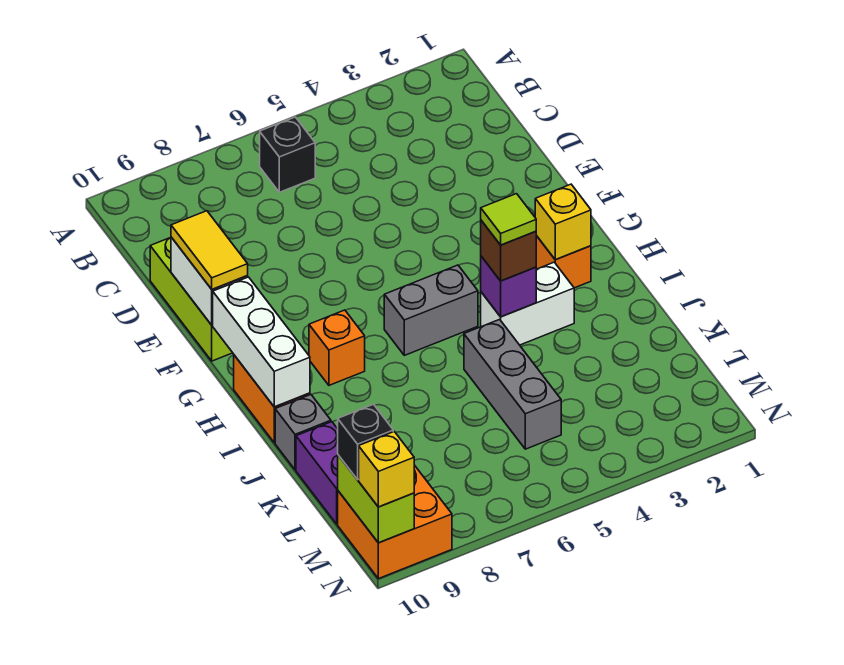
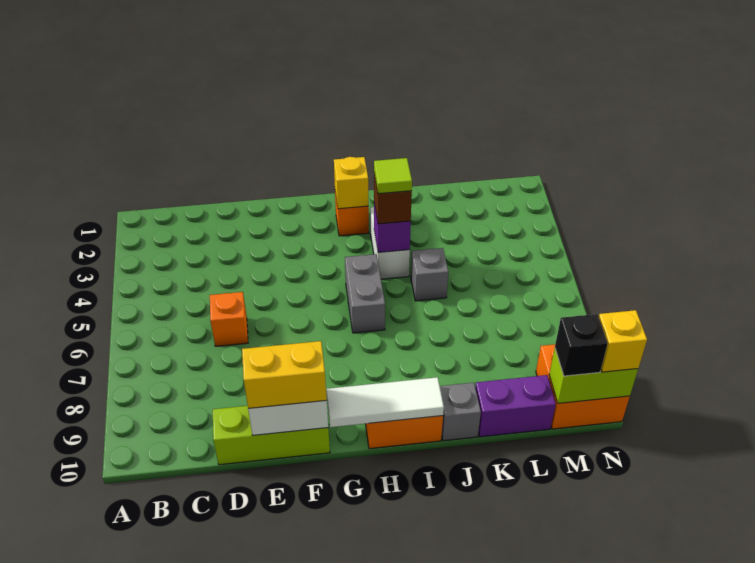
black brick B6 level 1 -> none
yellow tile E10:F10 level 3 -> yellow brick E10:F10 level 3
white brick G10:I10 level 2 -> white tile G10:I10 level 2
orange brick H8 level 1 -> orange brick D6 level 1
grey brick J5:L5 level 1 -> grey brick J5 level 1

